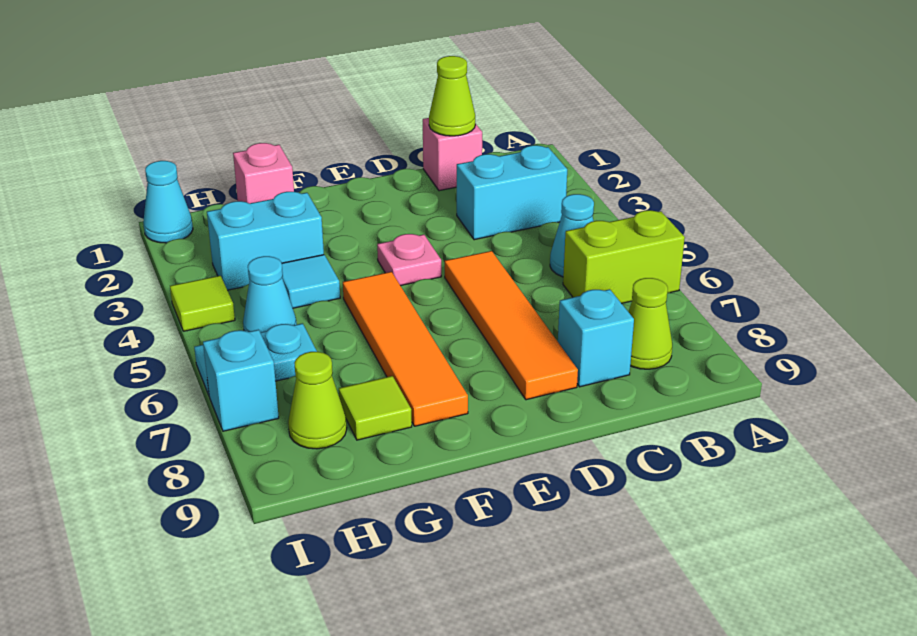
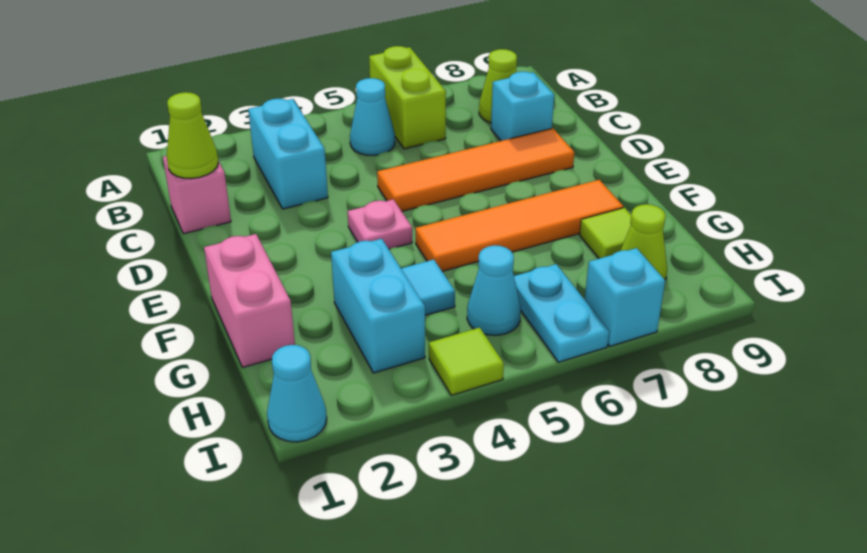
pink brick G1 level 1 -> pink brick F1:G1 level 1

